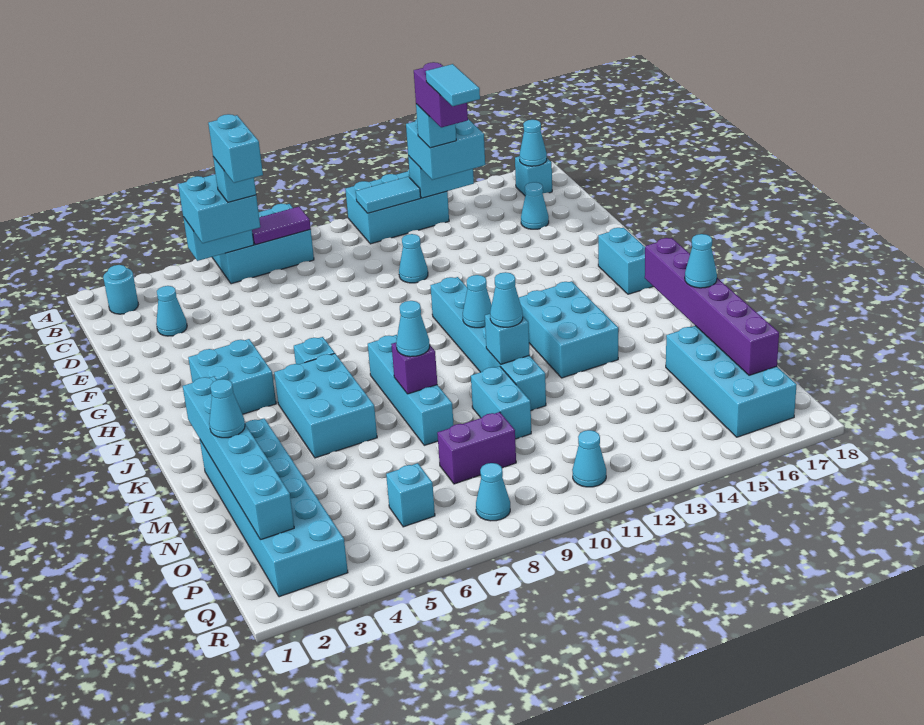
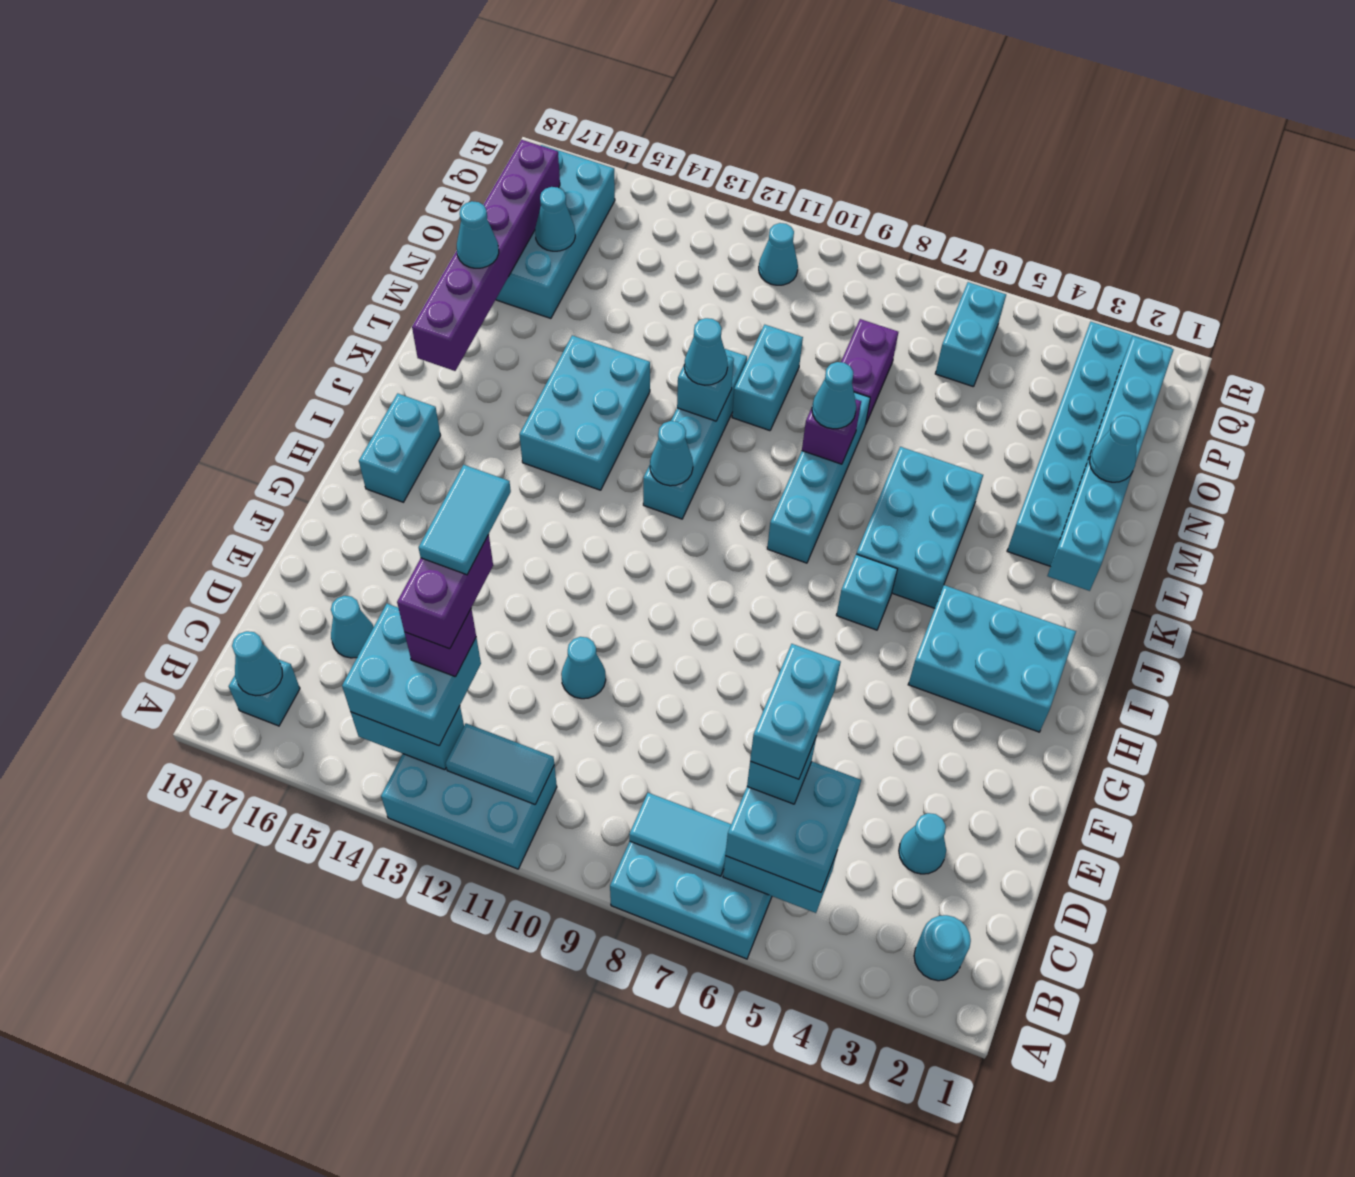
purple tile B7:B8 level 2 -> cyan tile B7:B8 level 2
cyan brick C13 level 4 -> purple brick C13 level 4
cyan brick H3:I4 level 1 -> cyan brick H2:I4 level 1
cyan brick H11:M11 level 1 -> cyan brick J11:M11 level 1
purple brick O8:O9 level 1 -> purple brick N8:O8 level 1
cyan brick P6 level 1 -> cyan brick P6:Q6 level 1
cyan cone Q8 level 1 -> cyan cone O16 level 2

